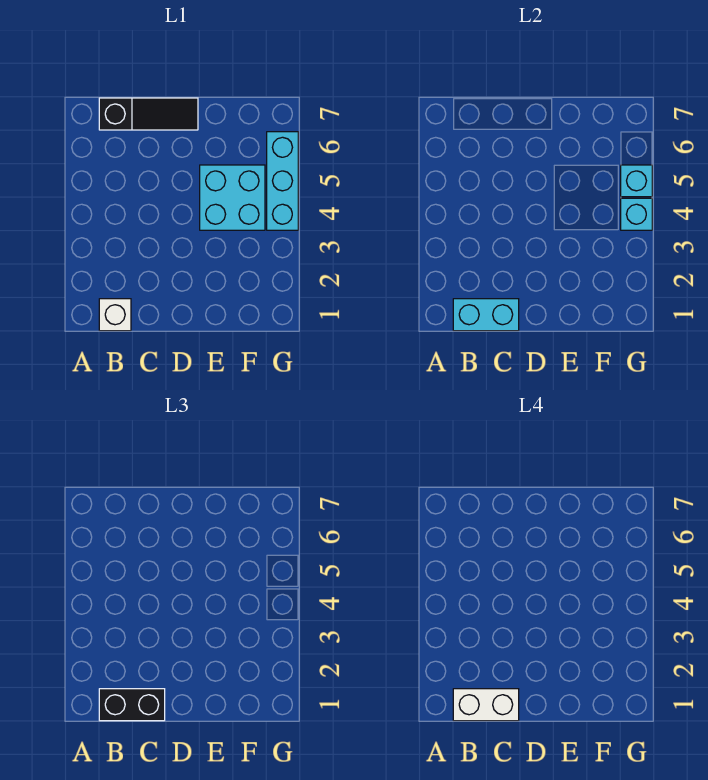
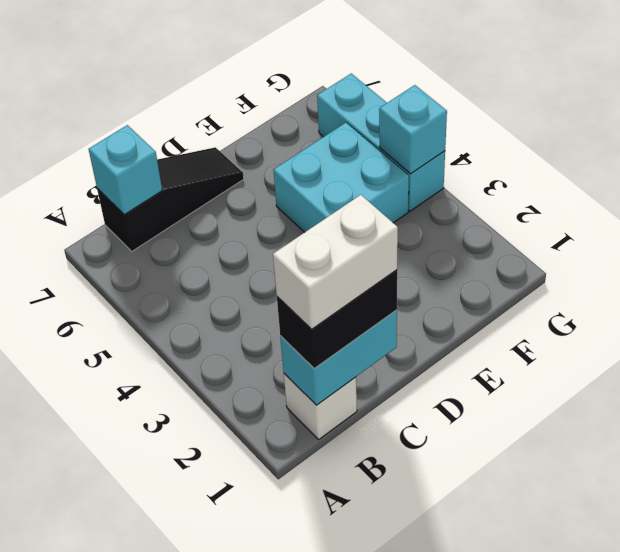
cyan brick G5 level 2 -> cyan brick B7 level 2

